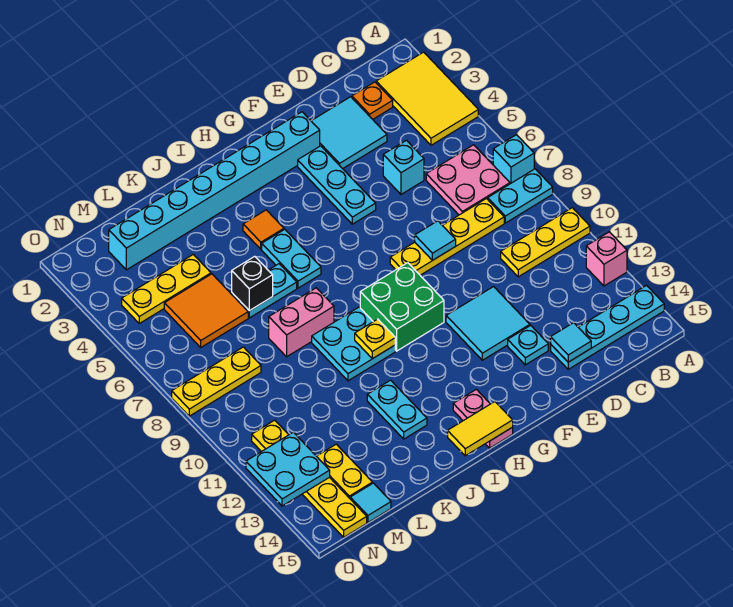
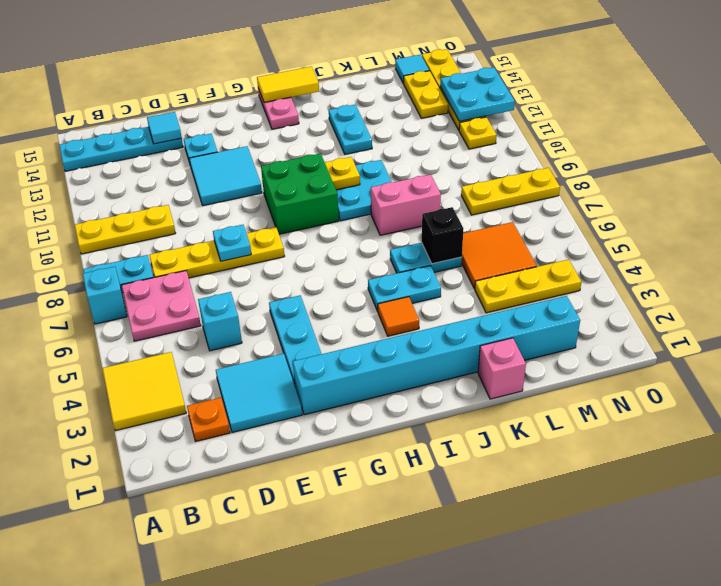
yellow tile A2:B4 level 1 -> yellow tile A3:B4 level 1
pink brick A12 level 1 -> pink brick K1 level 1
cyan tile E8 level 2 -> cyan plate E8 level 2
cyan plate I5:I6 level 1 -> cyan plate I5:J5 level 1

